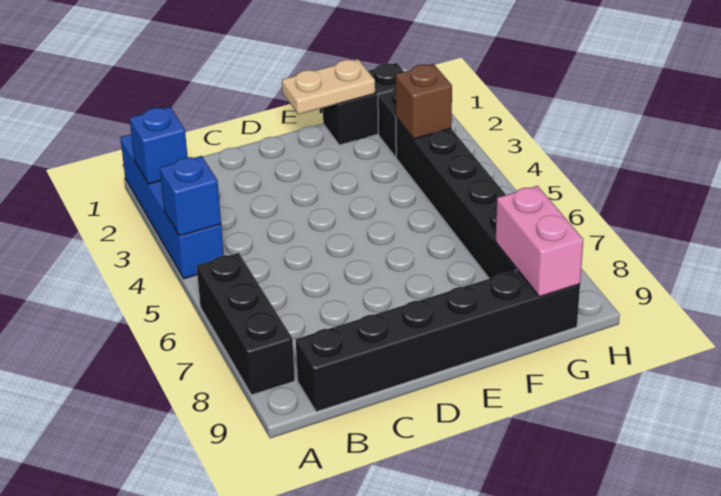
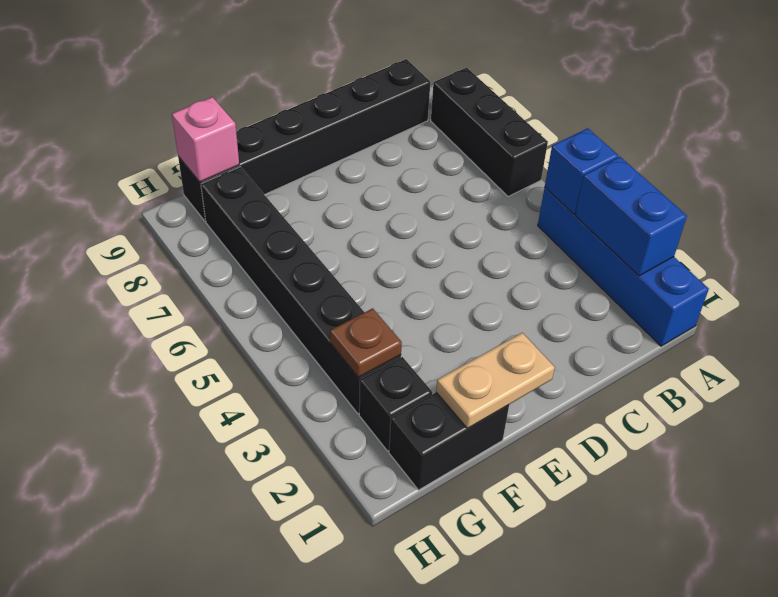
blue brick A2 level 2 -> blue brick A2:A3 level 2
brown brick G3 level 2 -> brown plate G3 level 2
pink brick G8:G9 level 2 -> pink brick G9 level 2

